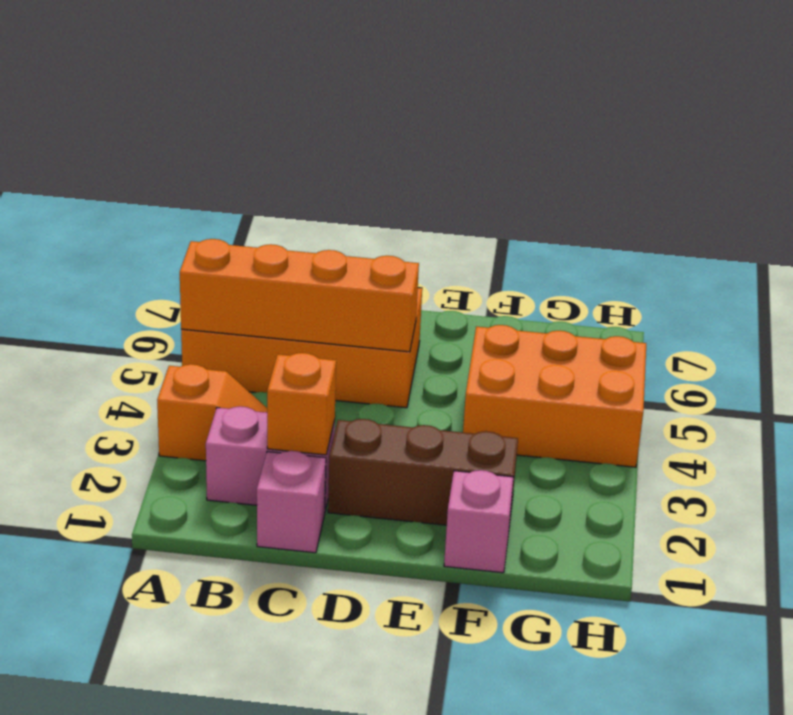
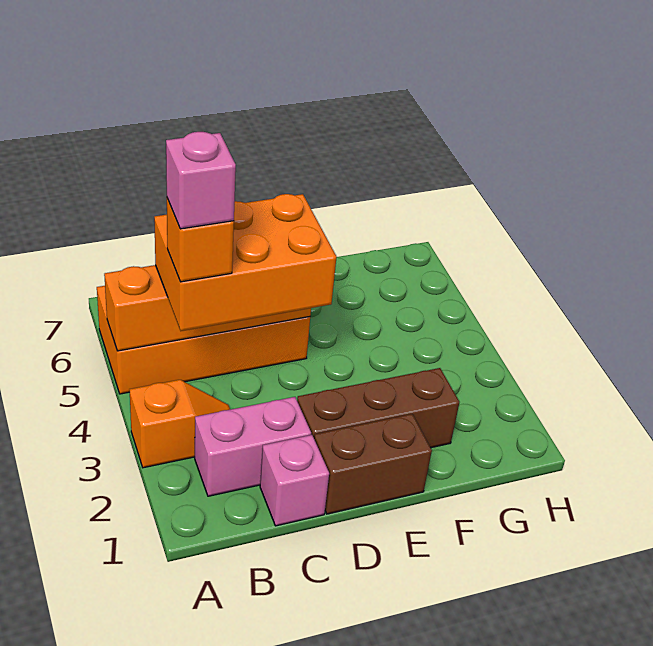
orange brick C2 level 2 -> orange brick B4 level 4
none -> brown brick D1:E1 level 1
pink brick F1 level 1 -> pink brick B4 level 5
orange brick F4:H5 level 1 -> orange brick B4:D5 level 3

